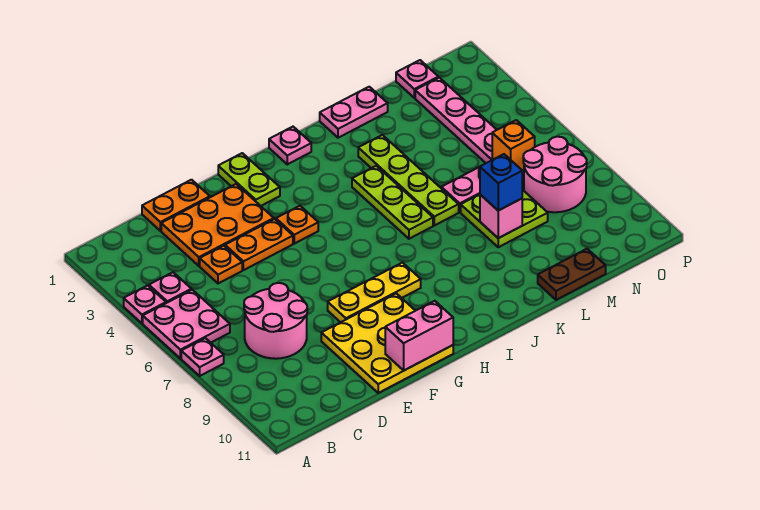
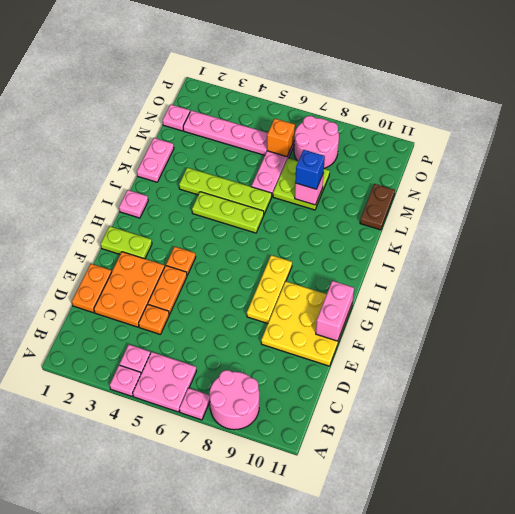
pink round brick C7:D8 level 1 -> pink round brick A8:B9 level 1

